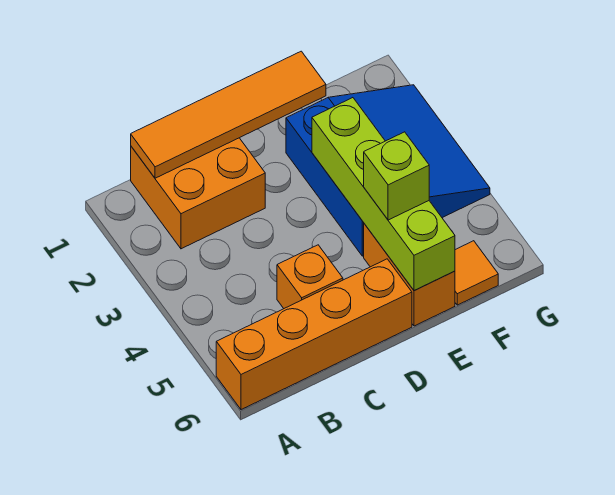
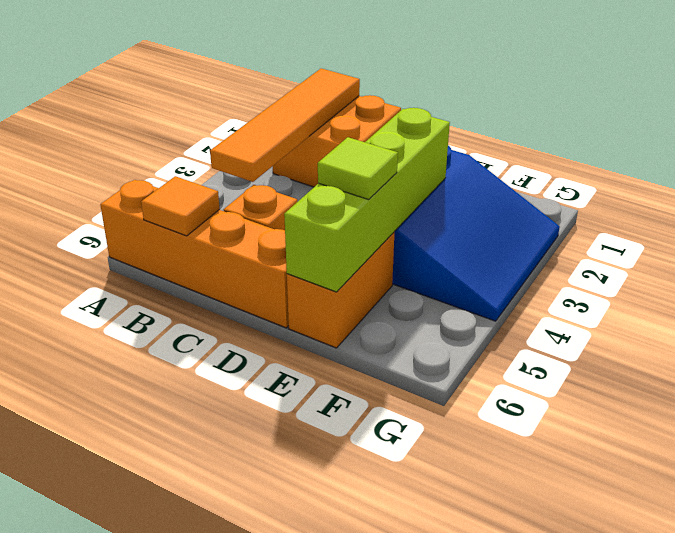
orange tile B1:E1 level 2 -> orange tile B1:B4 level 2
lime brick E5 level 3 -> lime tile E5 level 3
orange tile F6 level 1 -> orange tile B6 level 2

